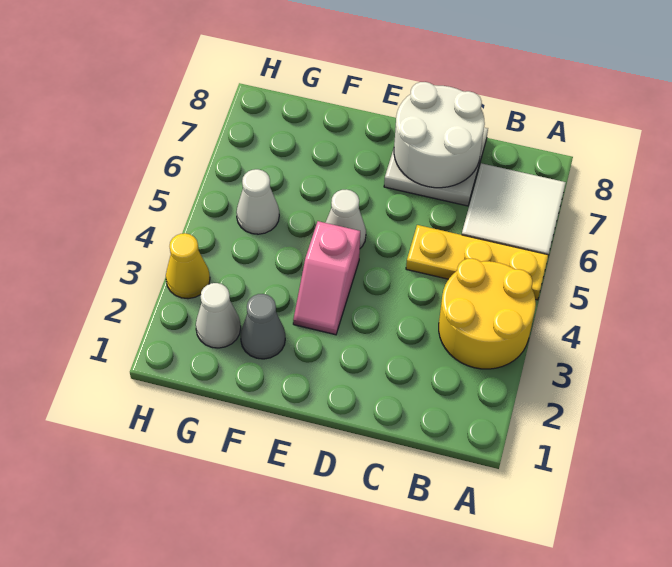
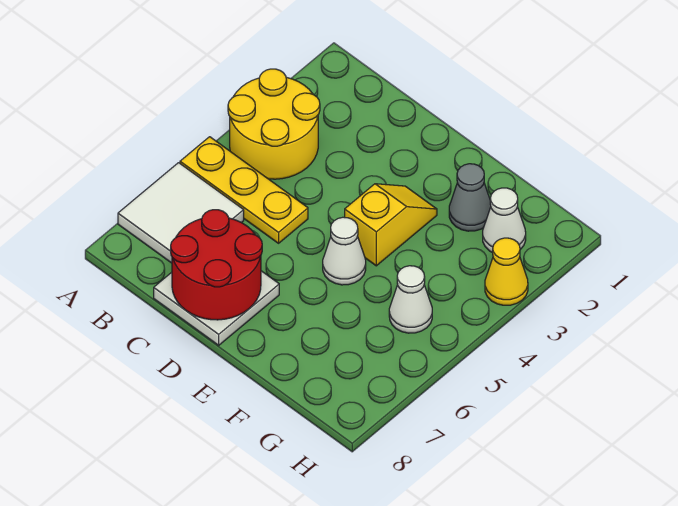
white round brick C7:D8 level 2 -> red round brick C7:D8 level 2
pink slope E3:E4 level 1 top 4 -> yellow slope E3:E4 level 1 top 4

